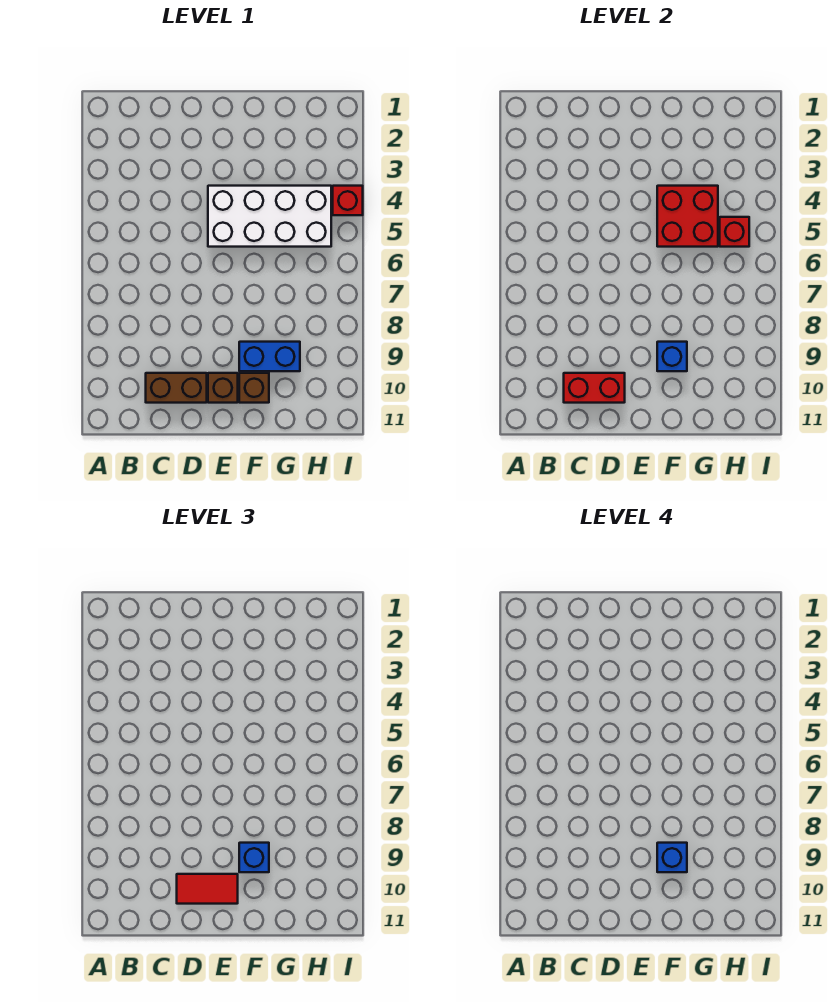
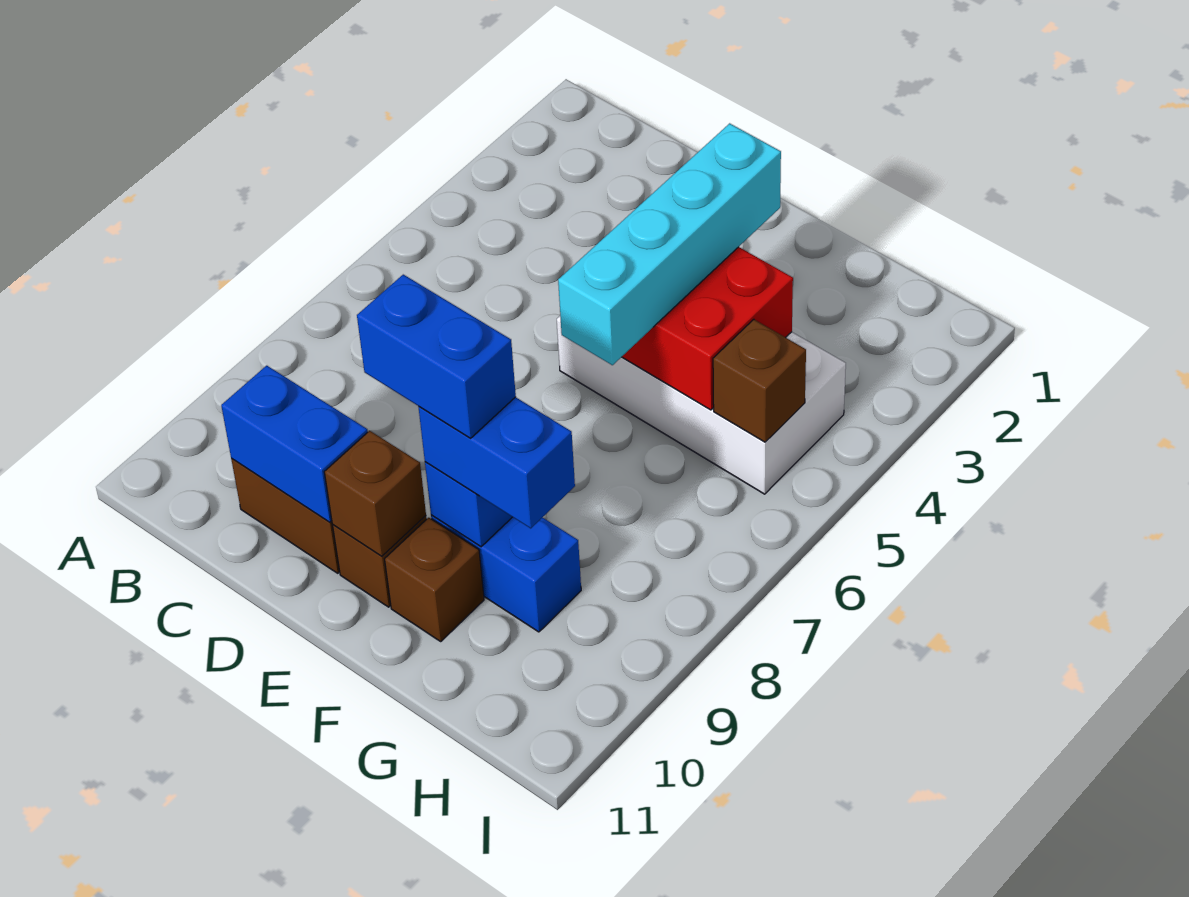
red brick C10:D10 level 2 -> blue brick C10:D10 level 2
red tile D10:E10 level 3 -> none
none -> brown brick E10 level 2
none -> cyan brick F3:F6 level 3
blue brick F9 level 3 -> blue brick F9:G9 level 3
blue brick F9 level 4 -> blue brick E9:F9 level 4
red brick H5 level 2 -> brown brick H5 level 2
red brick I4 level 1 -> none

